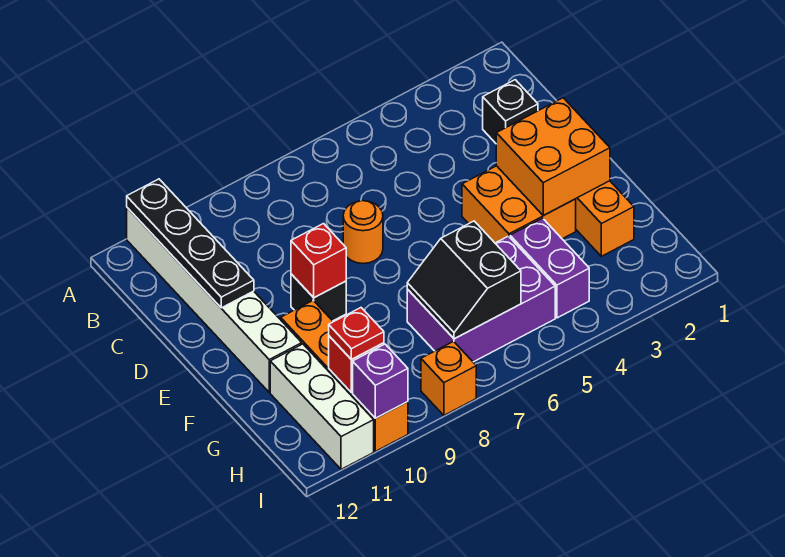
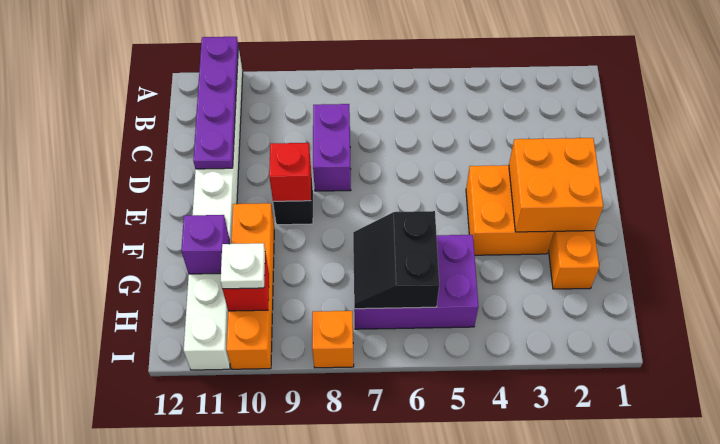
black plate A11:D11 level 2 -> purple plate A11:D11 level 2
black brick C2 level 1 -> none
orange round brick D7 level 1 -> none
purple brick G4:H4 level 1 -> purple brick C8:D8 level 1
red plate H10 level 3 -> white plate H10 level 3
purple brick I10 level 2 -> purple brick G11 level 2

